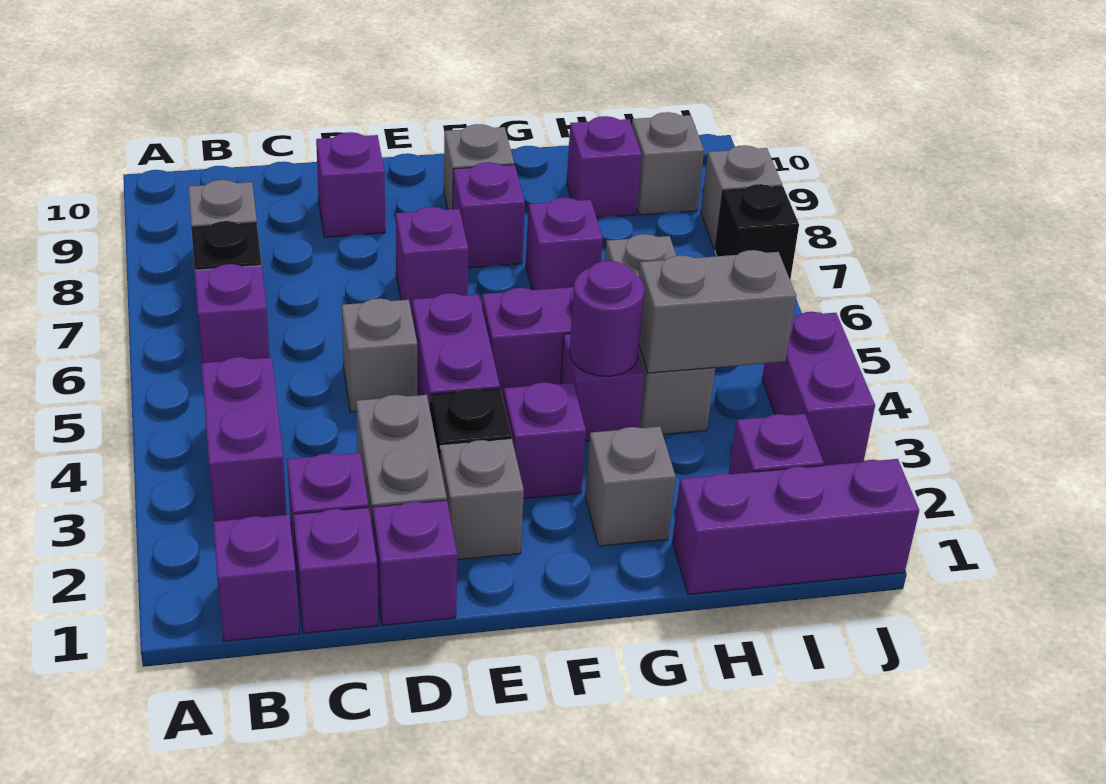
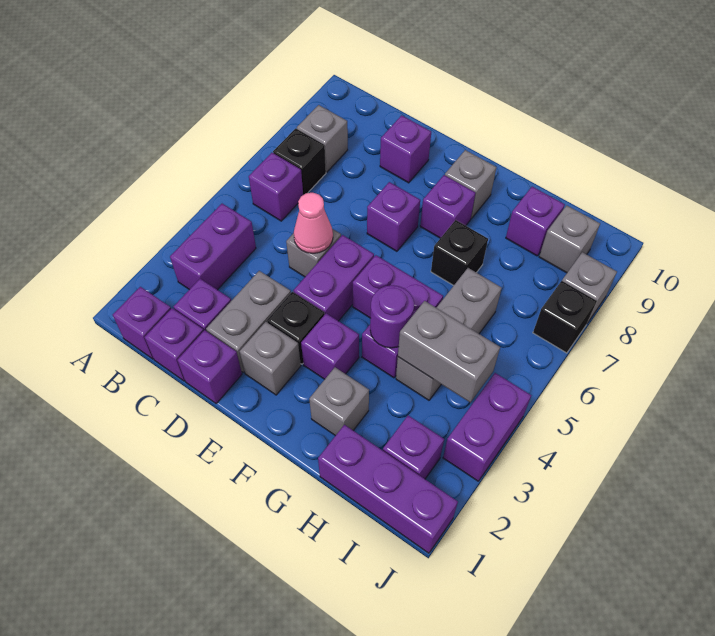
none -> pink cone D5 level 2
purple brick G7 level 1 -> black brick G7 level 1

